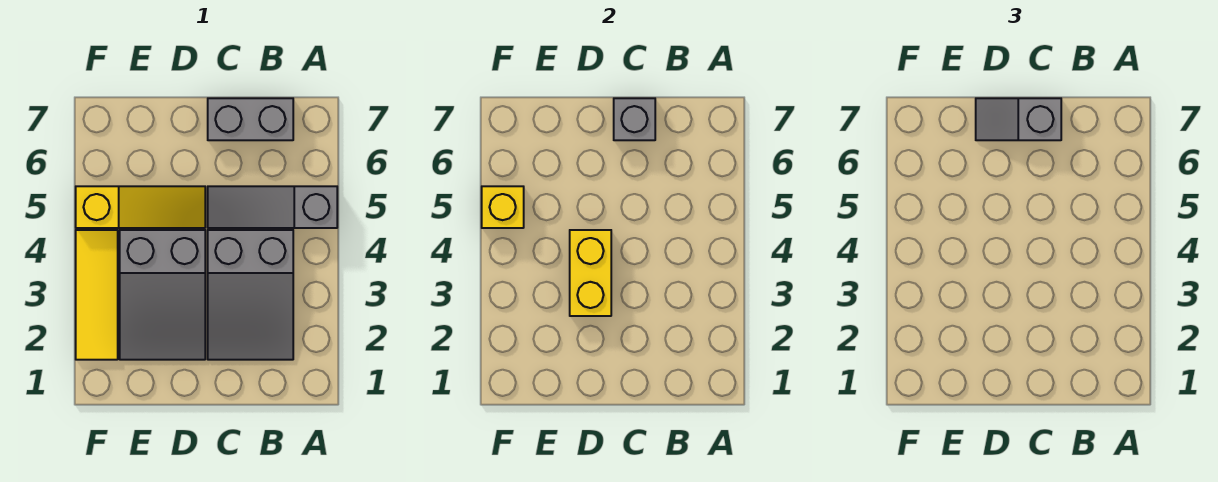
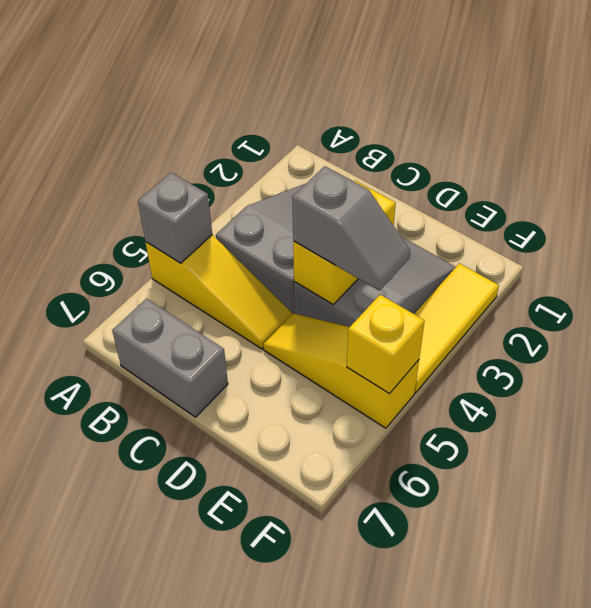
grey slope A5:C5 level 1 top A -> yellow slope A5:C5 level 1 top A
grey brick C7 level 2 -> grey brick A5 level 2
grey slope C7:D7 level 3 top C -> grey slope D4:E4 level 3 top D

